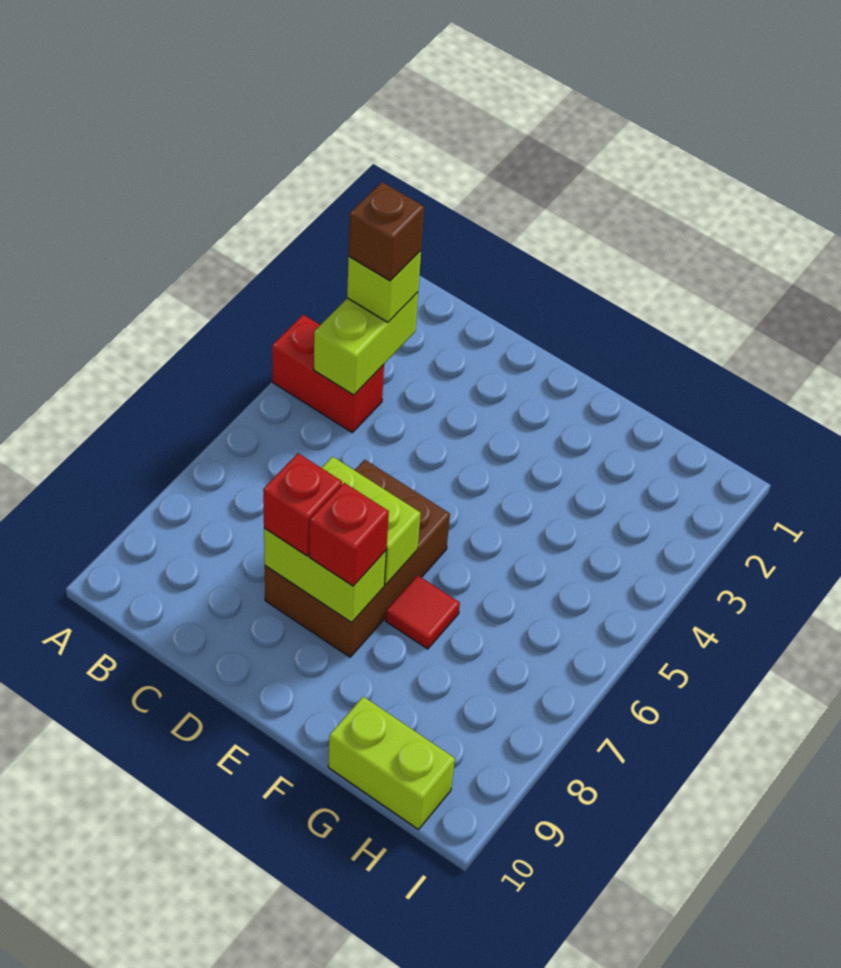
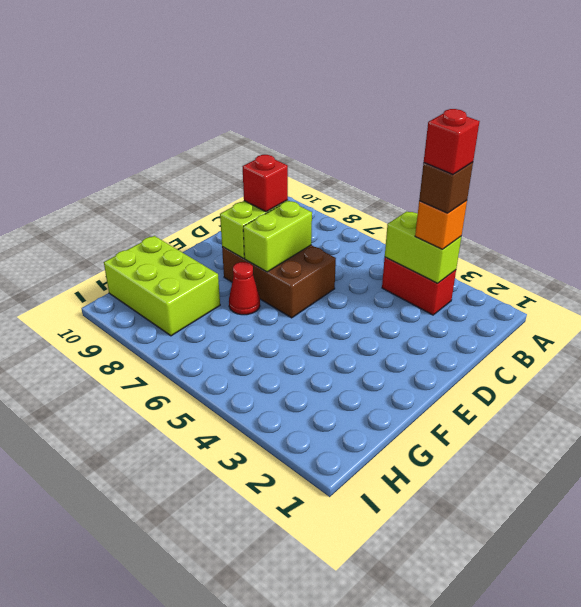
red brick A4:B4 level 1 -> red brick B3:B4 level 1
lime brick B3 level 3 -> orange brick B3 level 3
red brick E8 level 3 -> red brick B3 level 5
red tile F7 level 1 -> red cone F7 level 1
lime brick G10:H10 level 1 -> lime brick G8:H10 level 1

